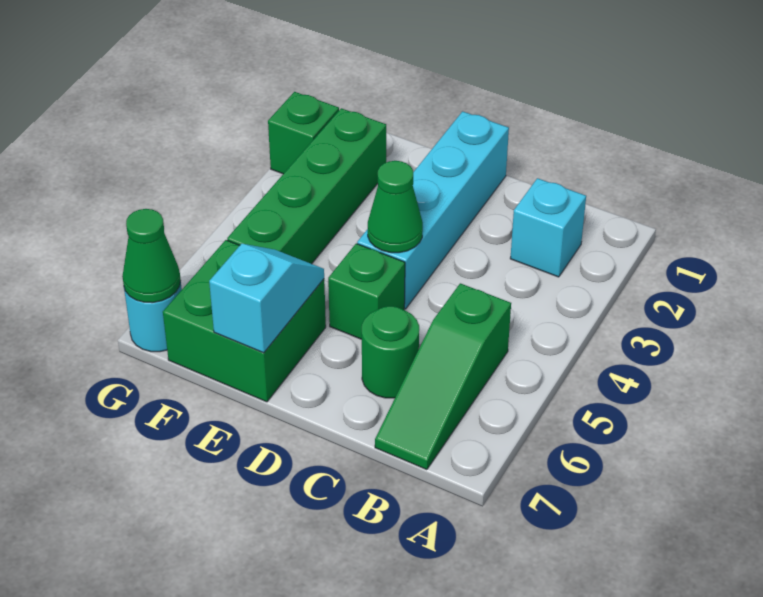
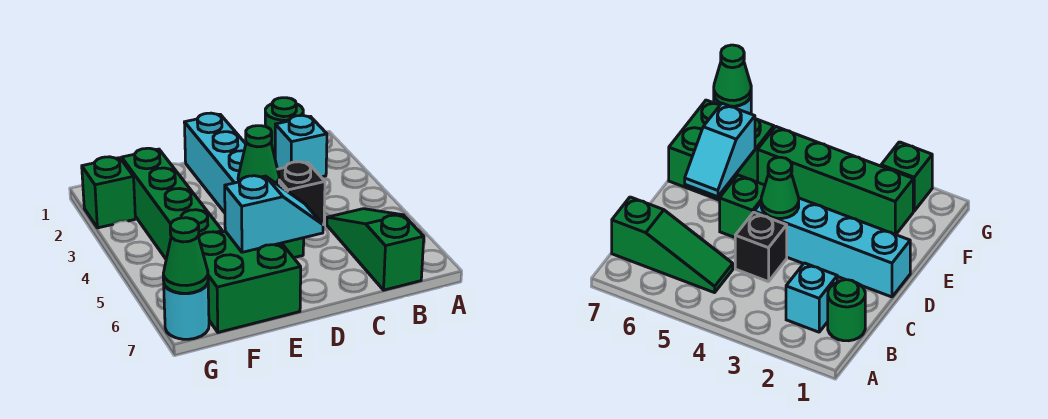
green slope B5:B7 level 1 top 5 -> green slope B5:B7 level 1 top 7
none -> black brick C4 level 1
green round brick C6 level 1 -> green round brick B1 level 1
cyan slope E6:E7 level 2 top 7 -> cyan slope D6:E6 level 2 top E

